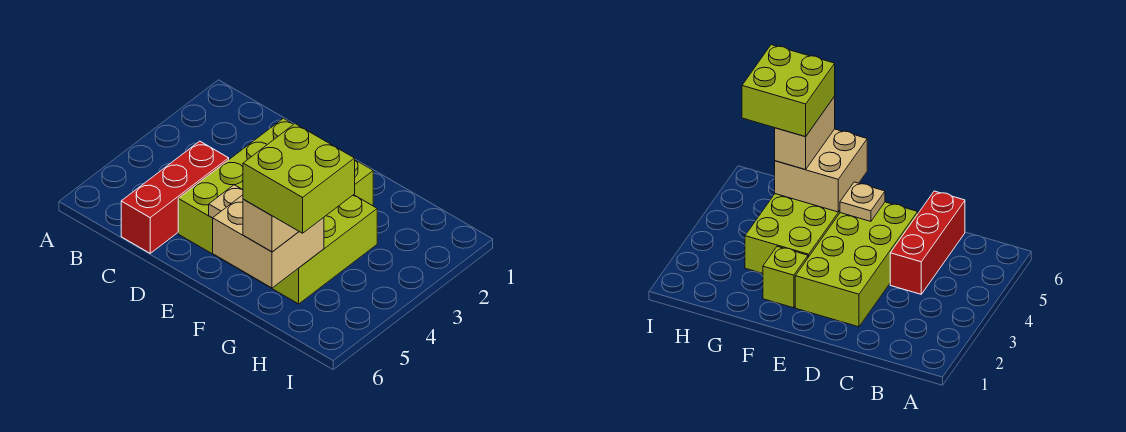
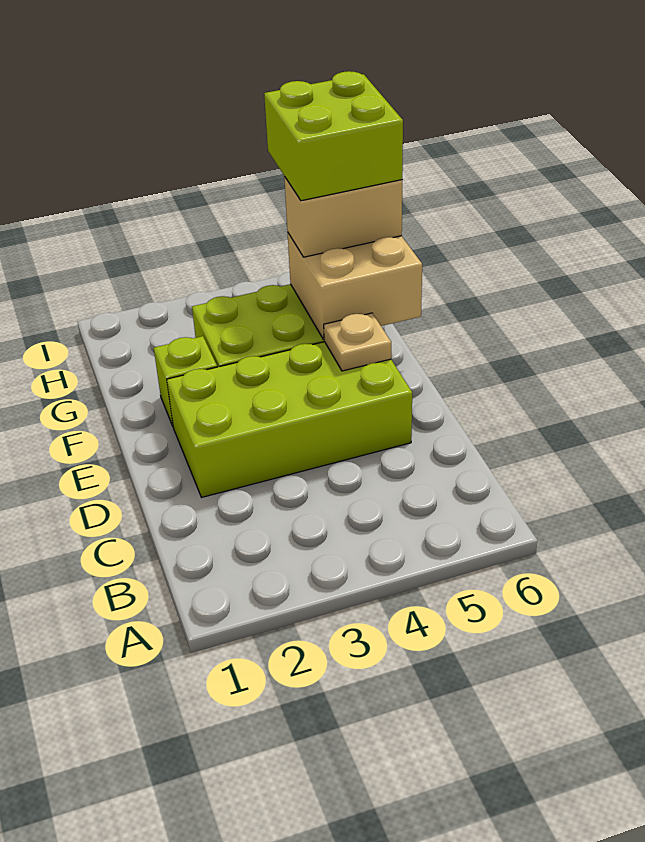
red brick C4:C6 level 1 -> none

